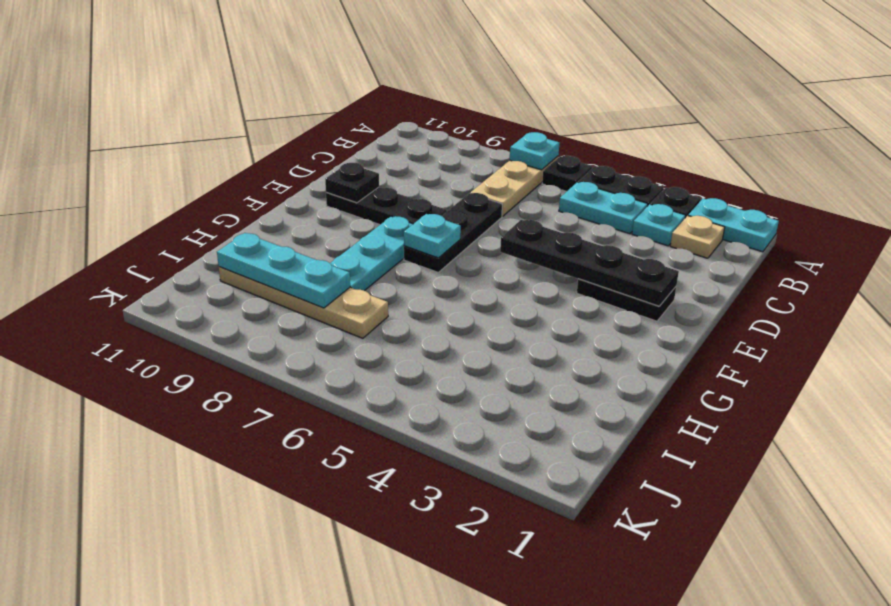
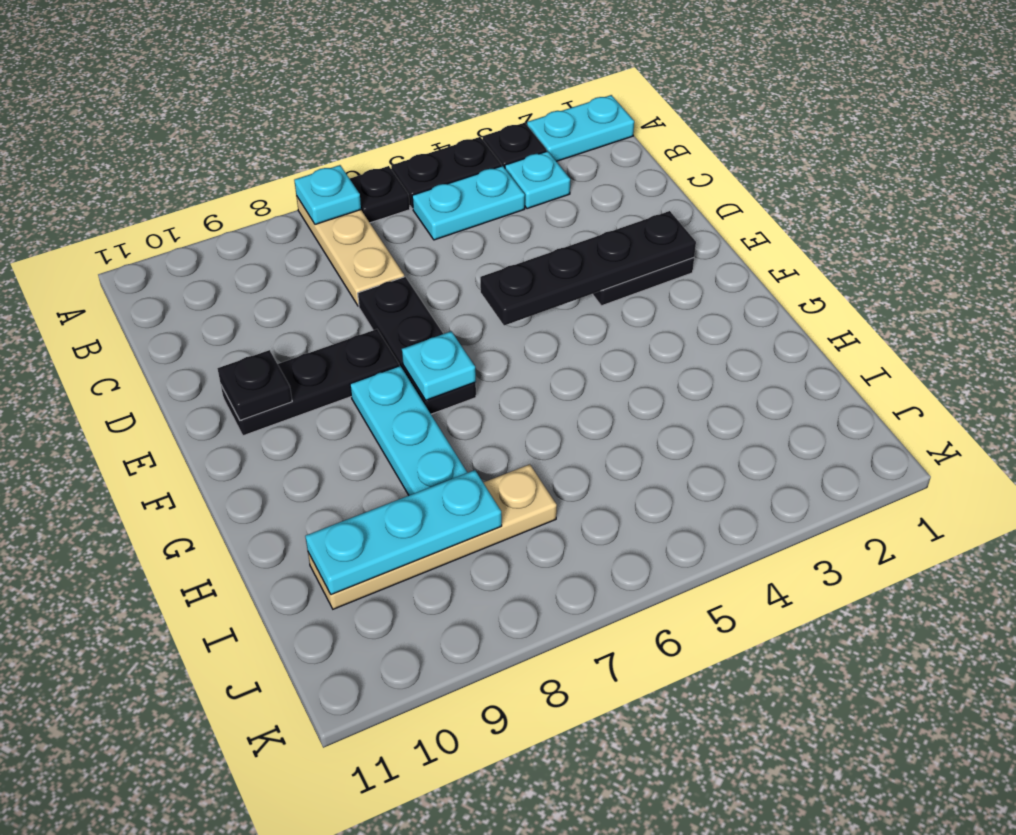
tan plate B2 level 1 -> none

